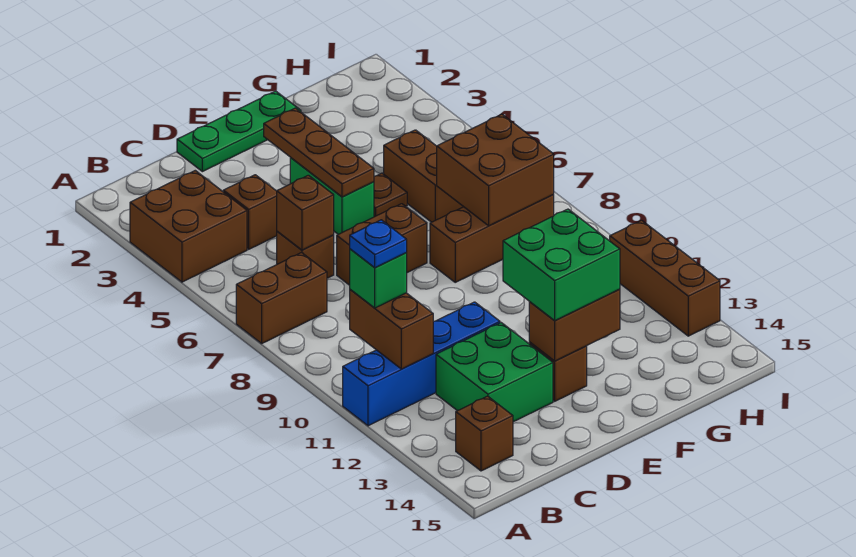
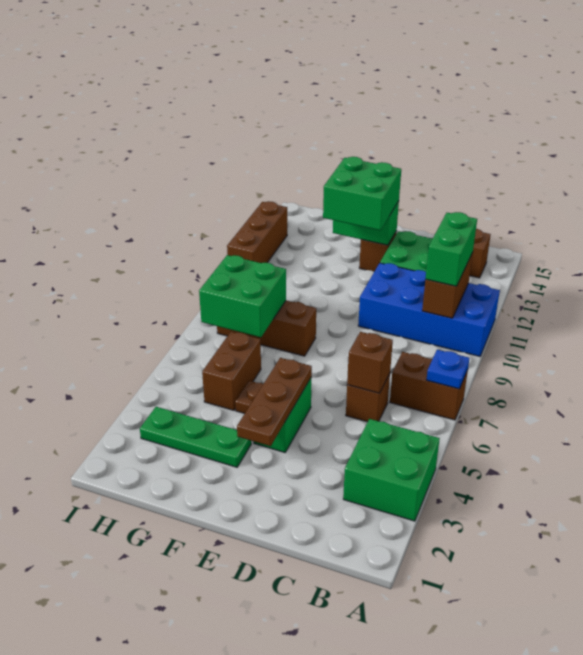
brown brick A3:B4 level 1 -> green brick A3:B4 level 1
blue brick A11:D11 level 1 -> blue brick A10:D11 level 1
green brick B10 level 3 -> green brick B10:B11 level 3
blue plate B10 level 4 -> blue plate A7 level 2
brown brick C4 level 1 -> none
green plate D1:F1 level 1 -> green plate F3:H3 level 1
brown brick D7:E7 level 1 -> none
brown brick E13:F13 level 2 -> green brick E13:F13 level 2
brown brick G7:H8 level 2 -> green brick G7:H8 level 2

